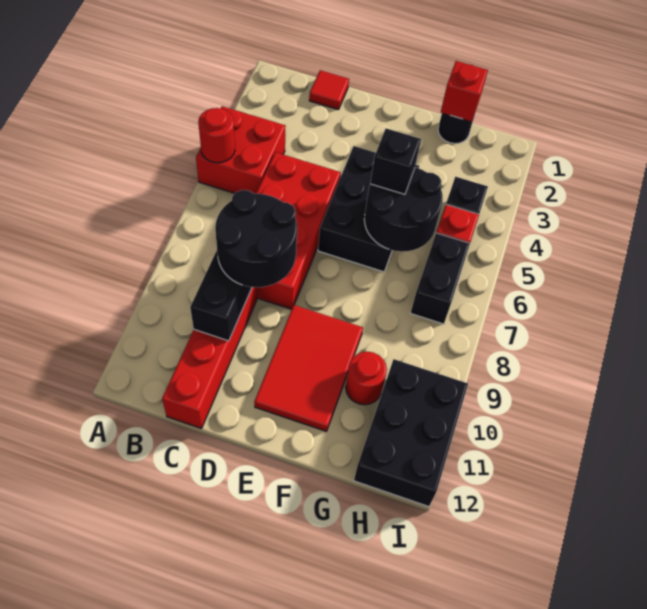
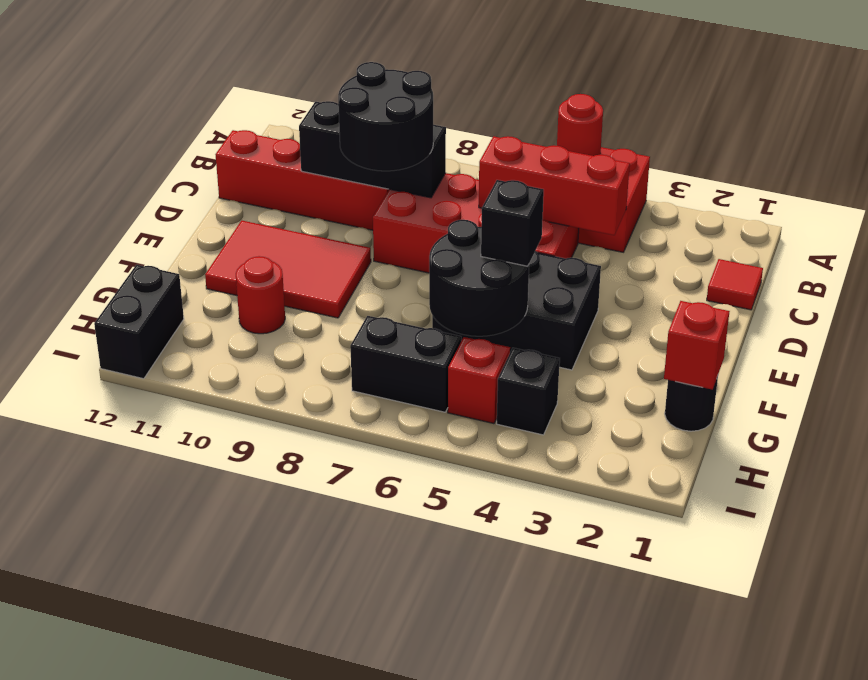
none -> red brick C4:C6 level 2
black brick H10:I12 level 1 -> black brick H12:I12 level 1

